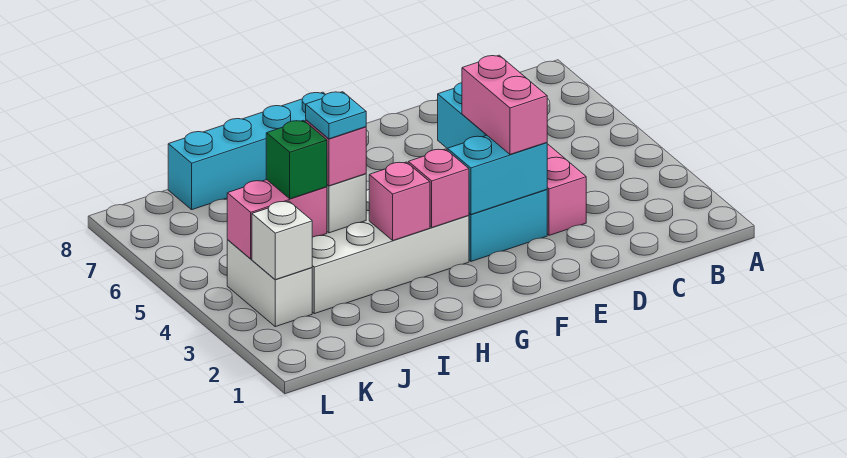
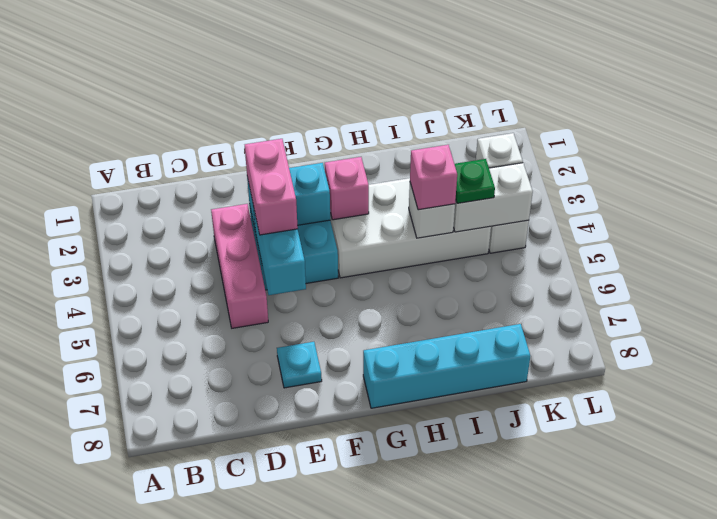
pink brick H3 level 2 -> none
cyan plate I4 level 4 -> cyan plate E7 level 1
pink brick J4:K4 level 2 -> white brick J4:K4 level 2
green brick J4 level 3 -> green plate J4 level 3

